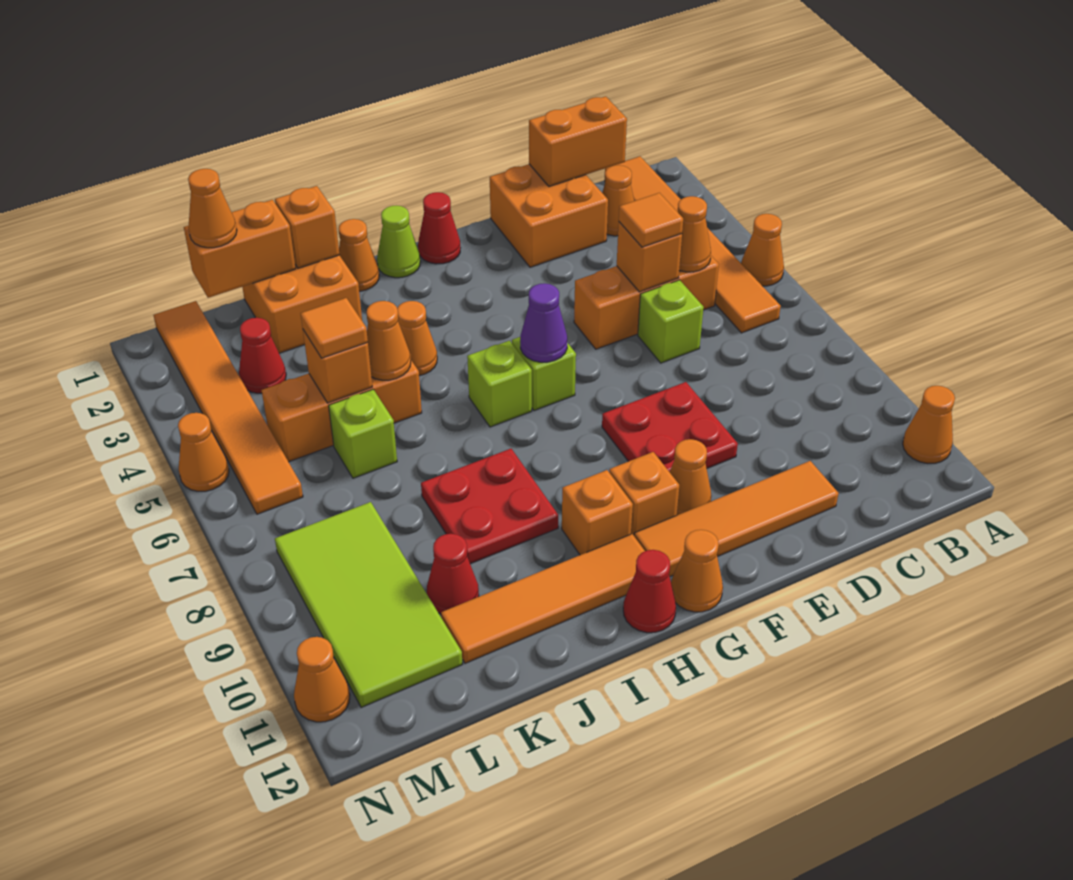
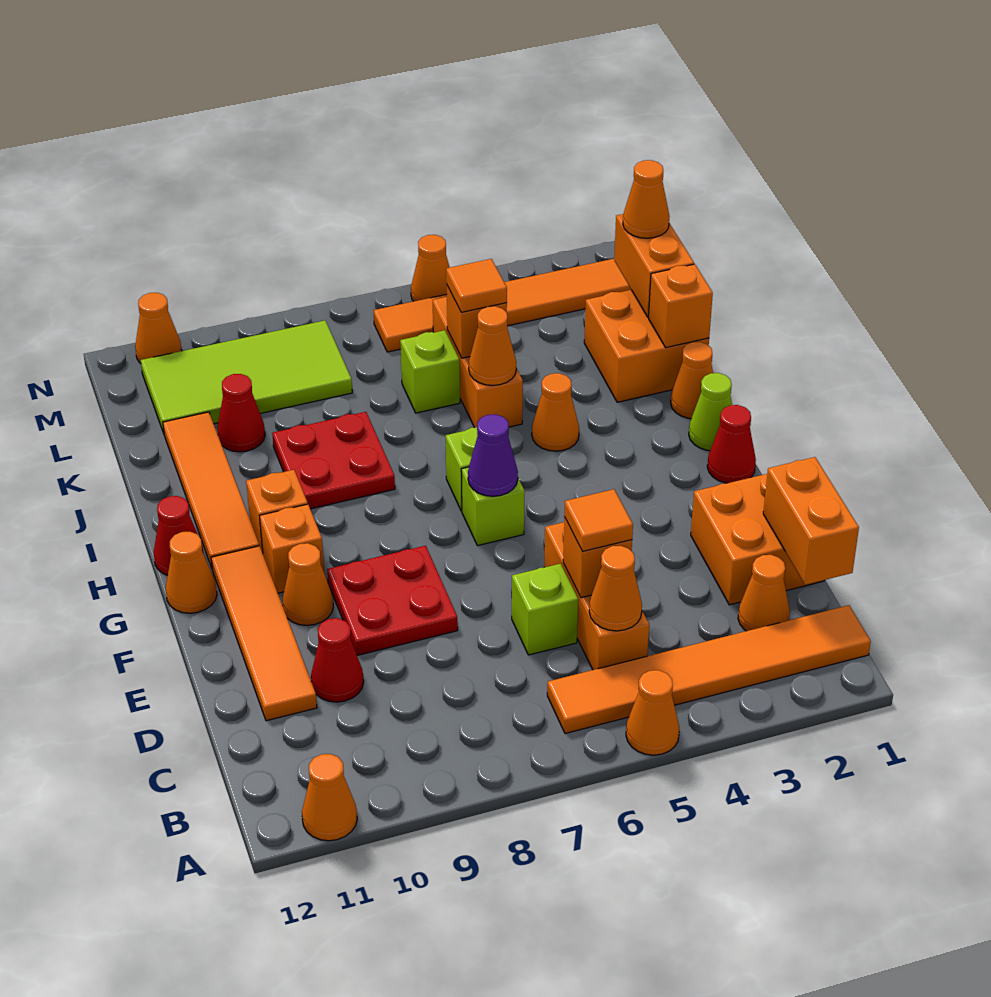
red cone L3 level 1 -> red cone D10 level 1

